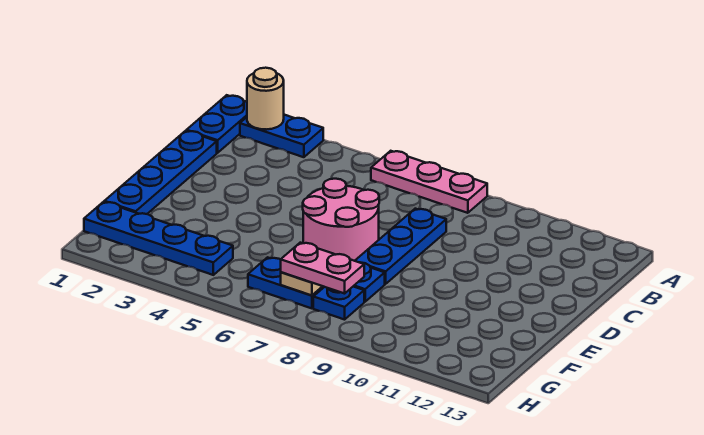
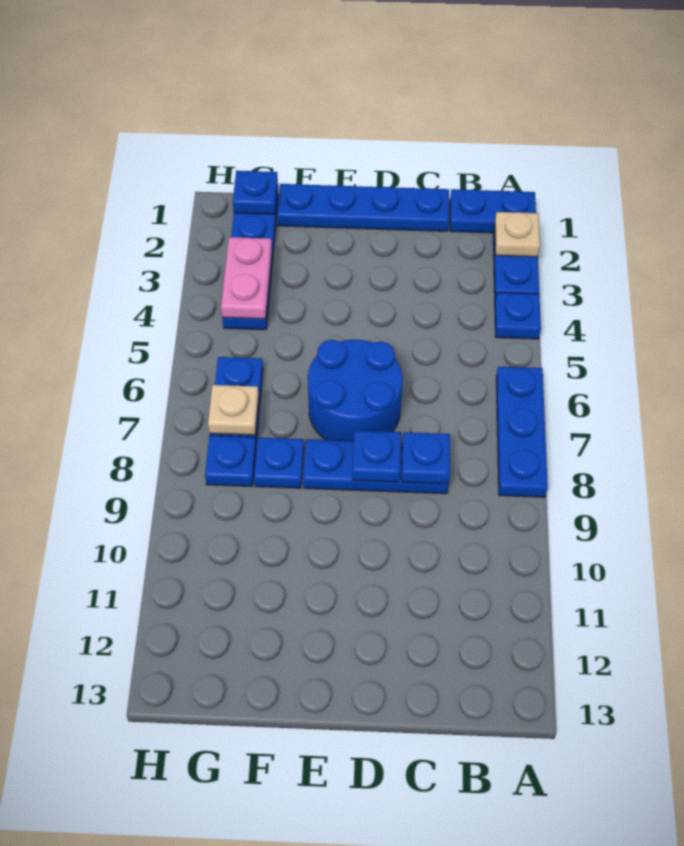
tan round brick A2 level 2 -> tan plate A2 level 2
none -> blue plate A4 level 1
pink plate A6:A8 level 1 -> blue plate A6:A8 level 1
none -> blue plate C8 level 2
pink round brick D6:E7 level 1 -> blue round brick D6:E7 level 1
none -> blue plate D8 level 2
none -> blue plate G1 level 2
pink plate G7:G8 level 3 -> pink plate G3:G4 level 2

